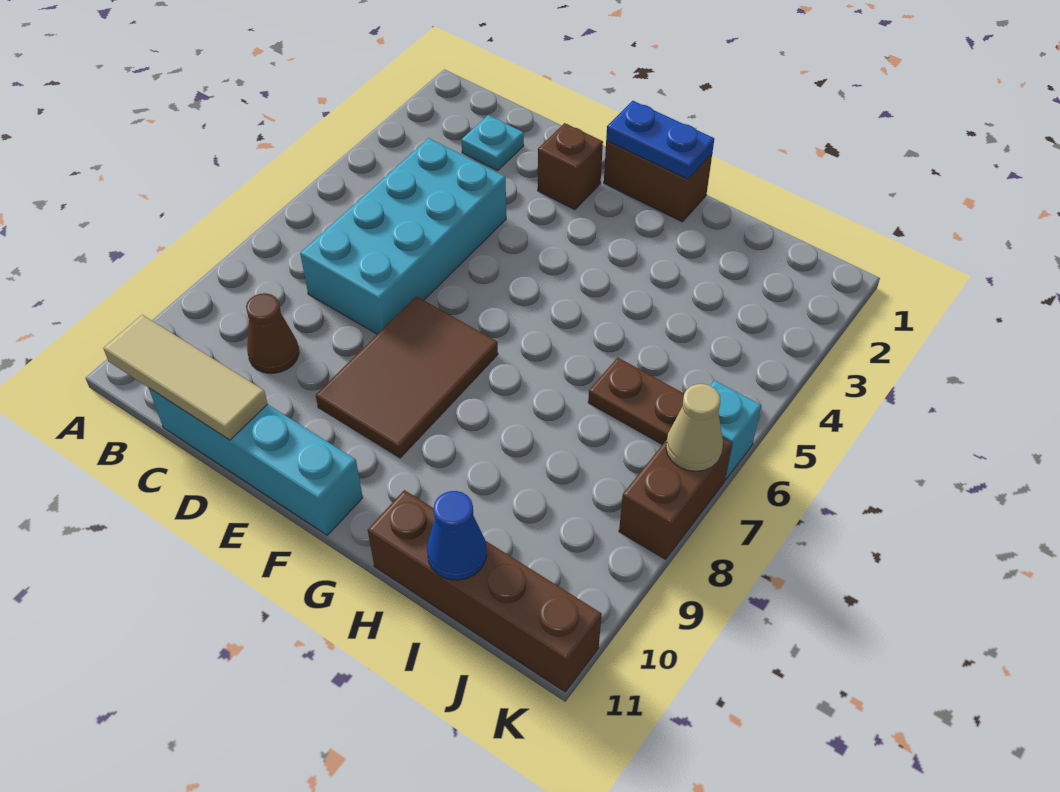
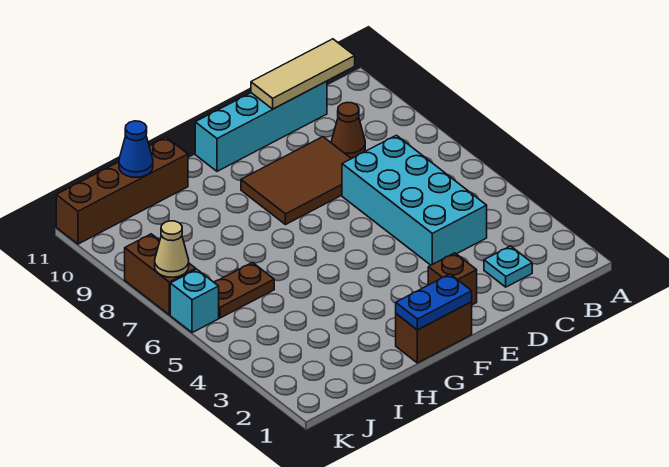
brown tile E7:F9 level 1 -> brown tile D8:F9 level 1

